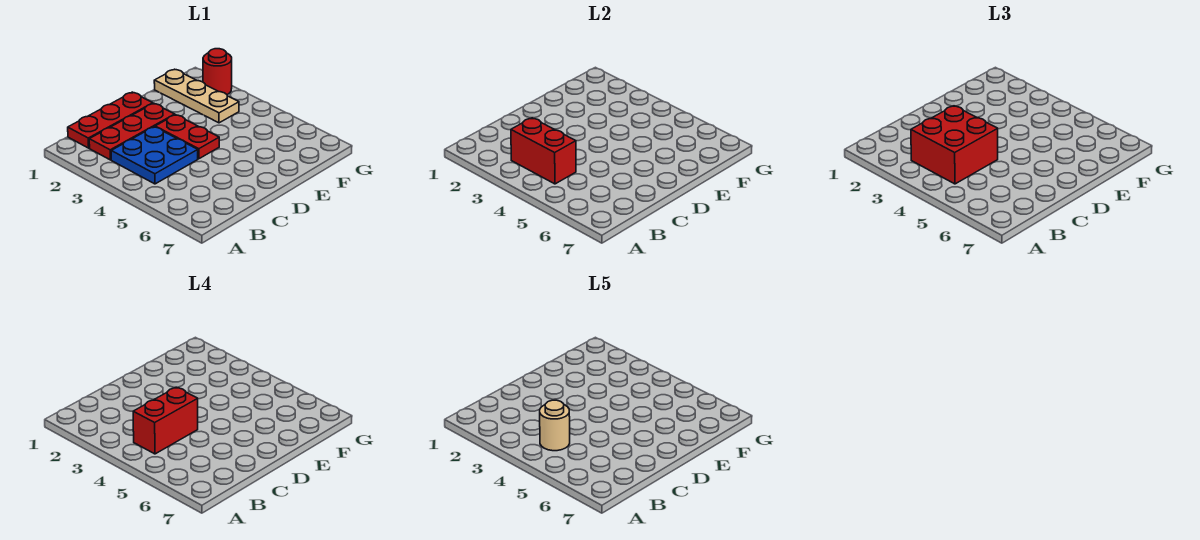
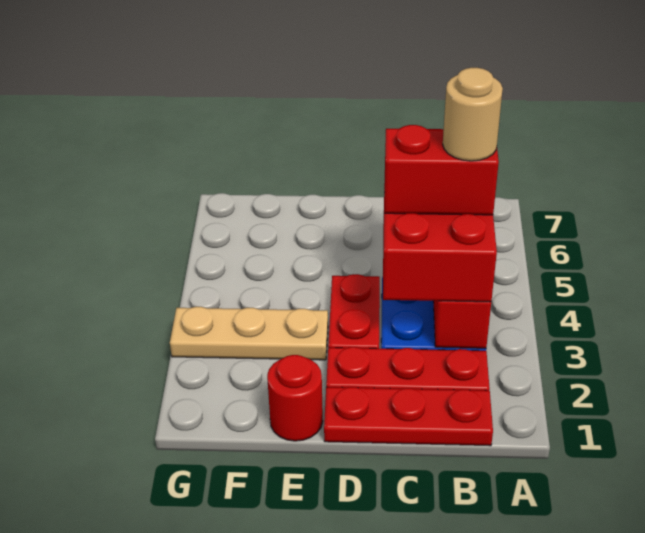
tan plate F1:F3 level 1 -> tan plate E3:G3 level 1
red round brick G2 level 1 -> red round brick E1 level 1

